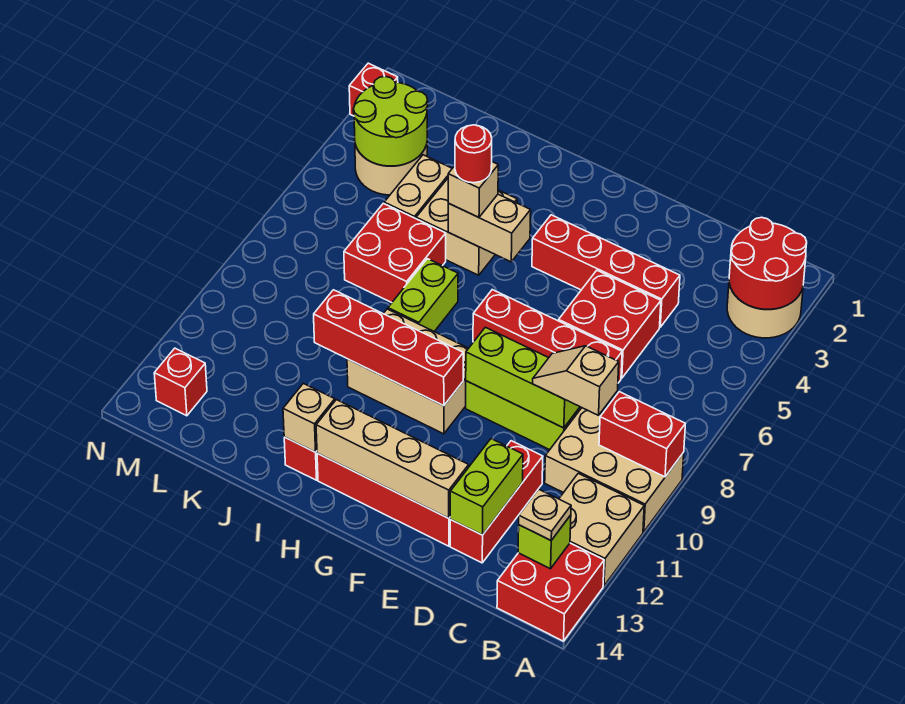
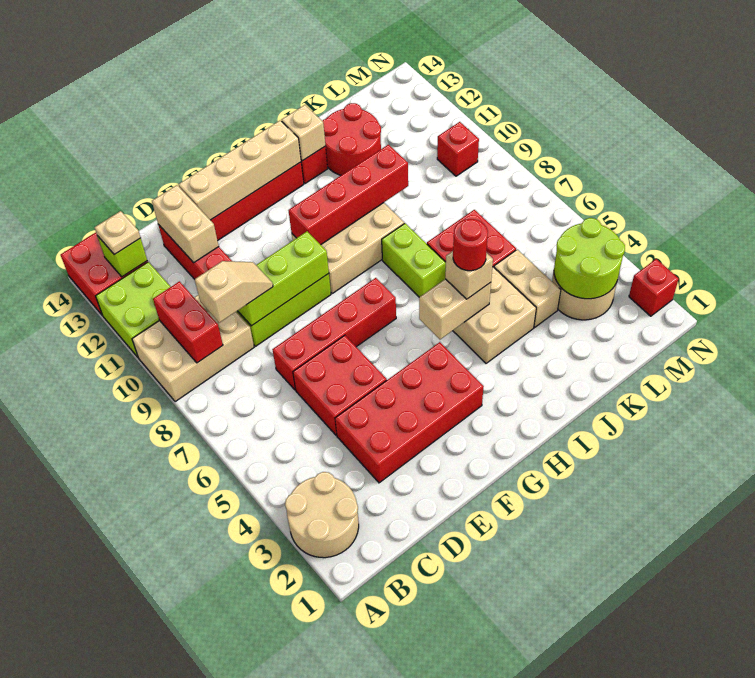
red round brick A2:B3 level 2 -> red round brick J12:K13 level 1
red brick A9:B9 level 2 -> red brick B9:B10 level 2
tan brick A11:B12 level 1 -> lime brick A11:B12 level 1
red brick D4:G4 level 1 -> red brick D3:G4 level 1
lime brick D12:D13 level 2 -> tan brick D12:D13 level 2
red brick M13 level 1 -> red brick M10 level 1

